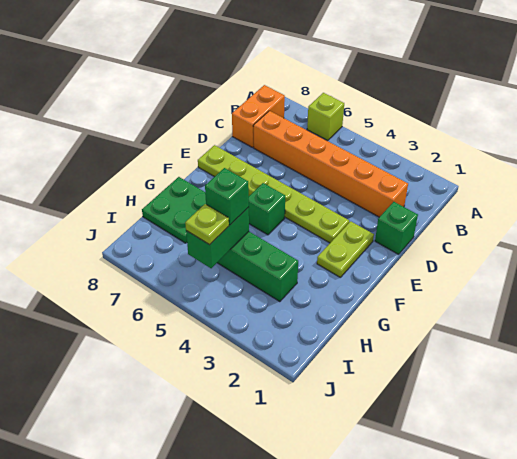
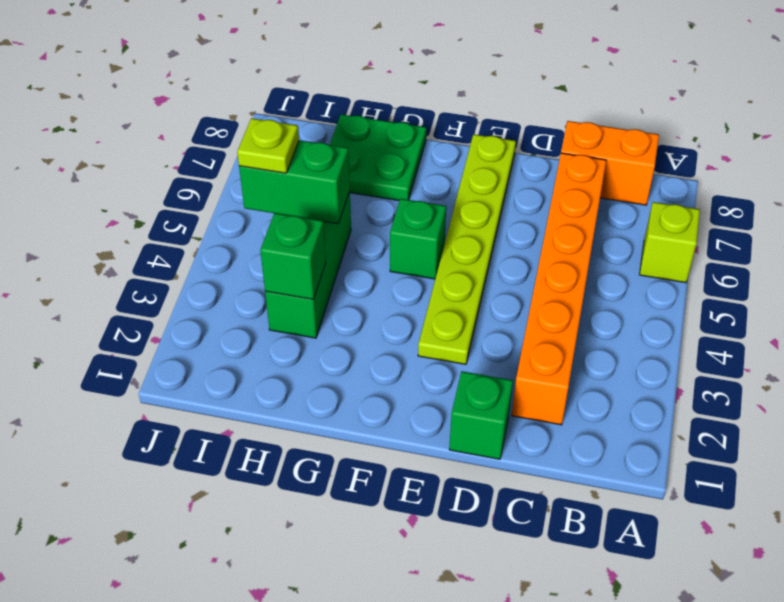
lime plate E2:F2 level 1 -> none
green brick H5 level 3 -> green brick H3 level 2

